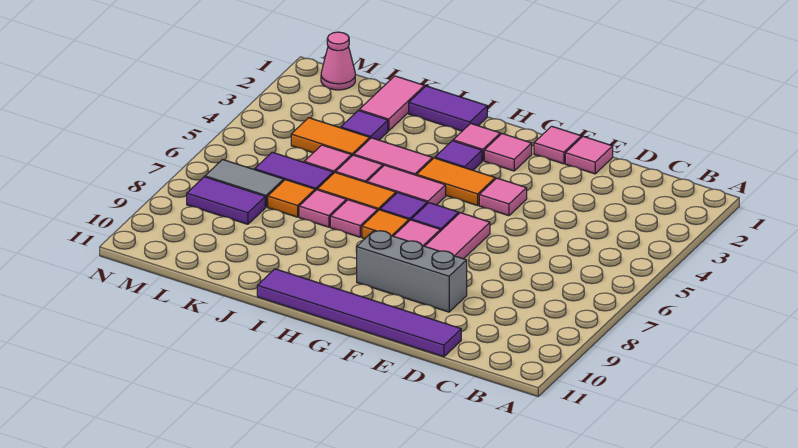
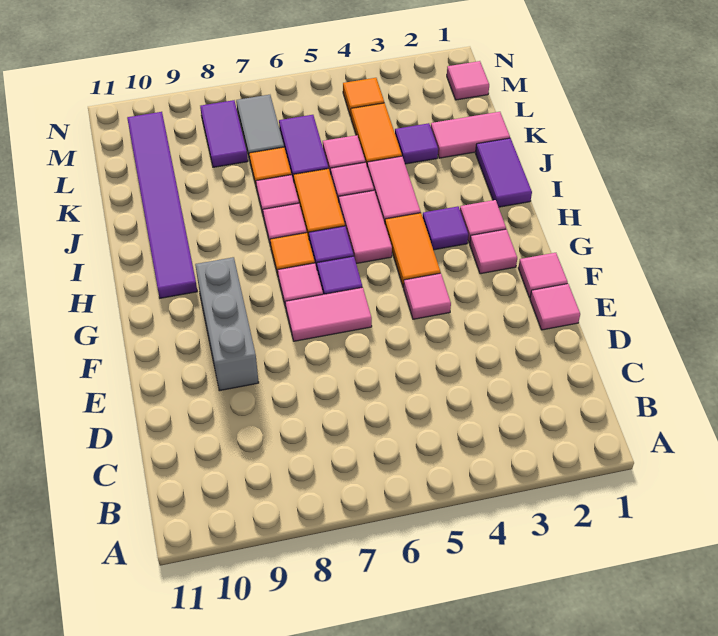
purple tile D11:I11 level 1 -> purple tile H10:M10 level 1
pink cone M1 level 1 -> pink tile M1 level 1
none -> orange tile M4 level 1

